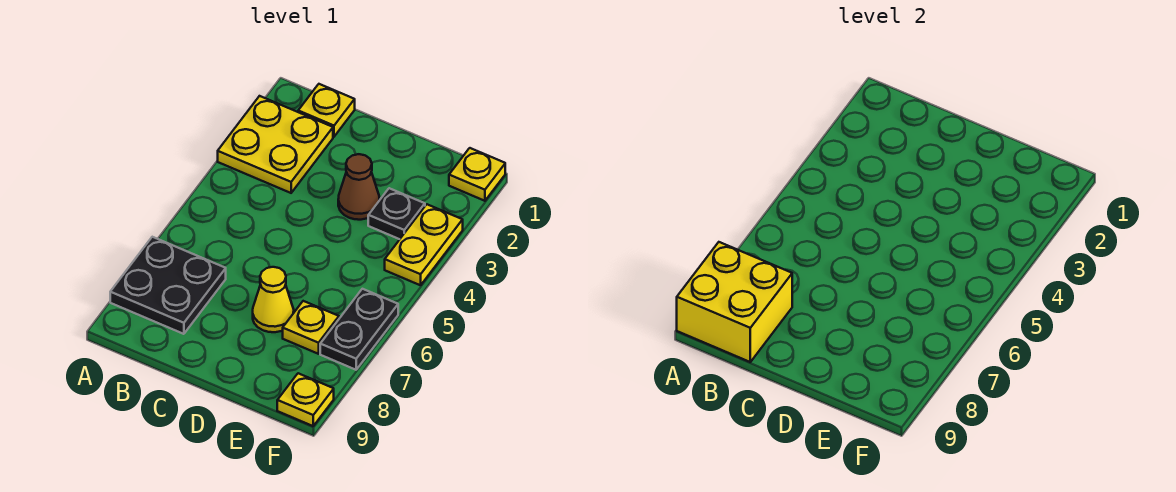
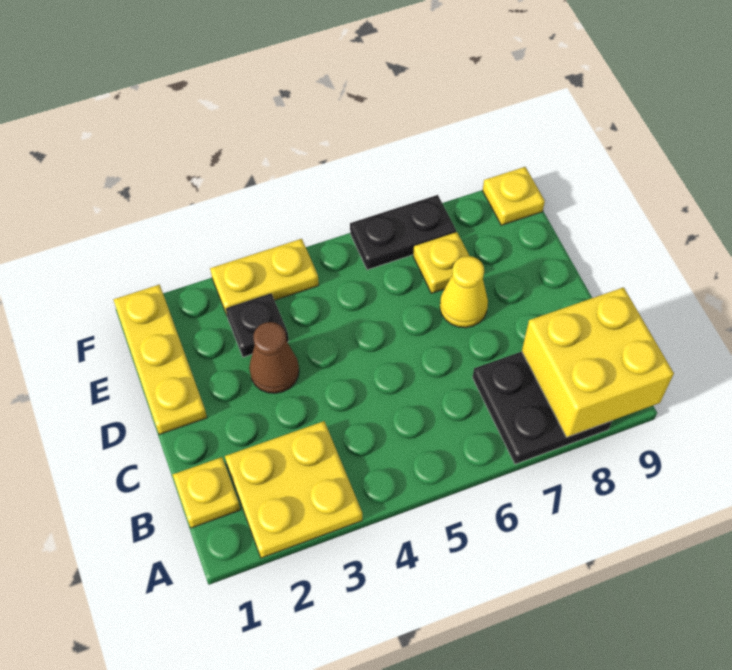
yellow plate F1 level 1 -> yellow plate D1:F1 level 1

